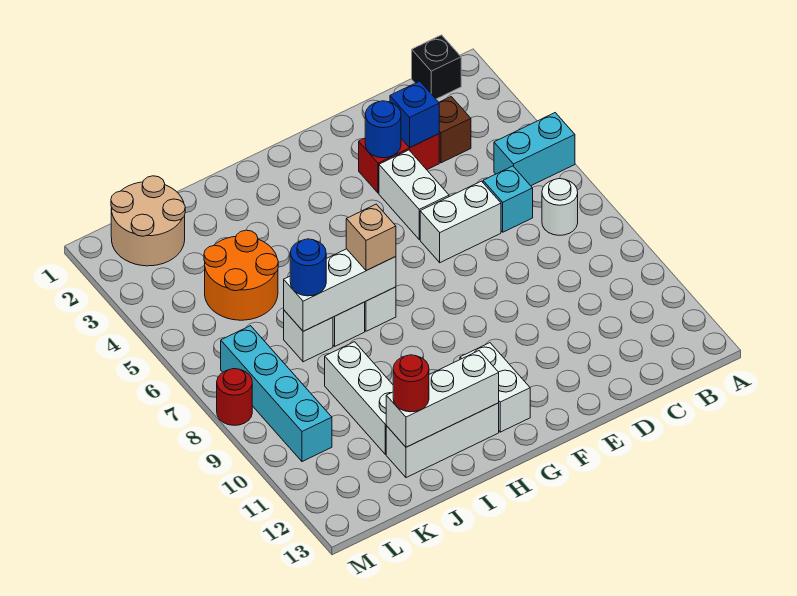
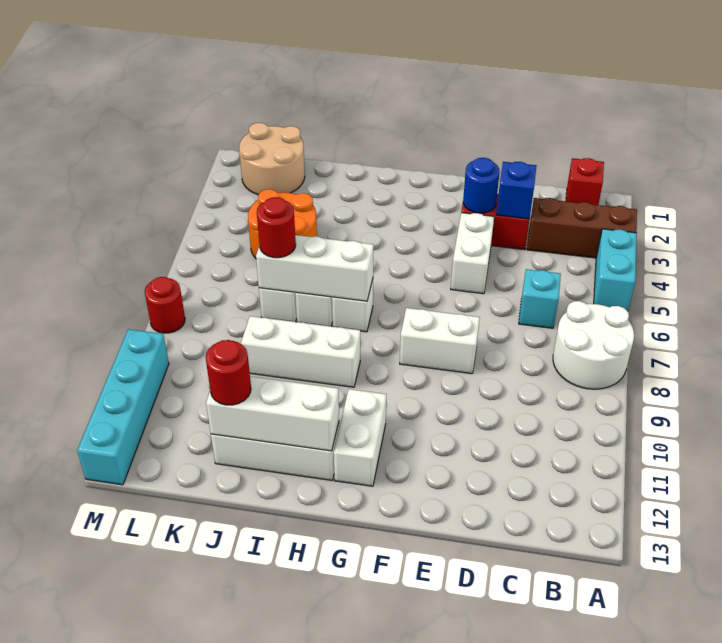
cyan brick A5:B5 level 1 -> cyan brick A4:A5 level 1
black brick B1 level 1 -> red brick B1 level 1
white round brick B7 level 1 -> white round brick A7:B8 level 1
brown brick C3 level 1 -> brown brick A3:C3 level 1
white brick D6:E6 level 1 -> white brick E8:F8 level 1
tan brick H7 level 3 -> none
blue round brick J7 level 3 -> red round brick J7 level 3
white brick J9:J11 level 1 -> white brick H9:J9 level 1
cyan brick L7:L10 level 1 -> cyan brick M10:M13 level 1

